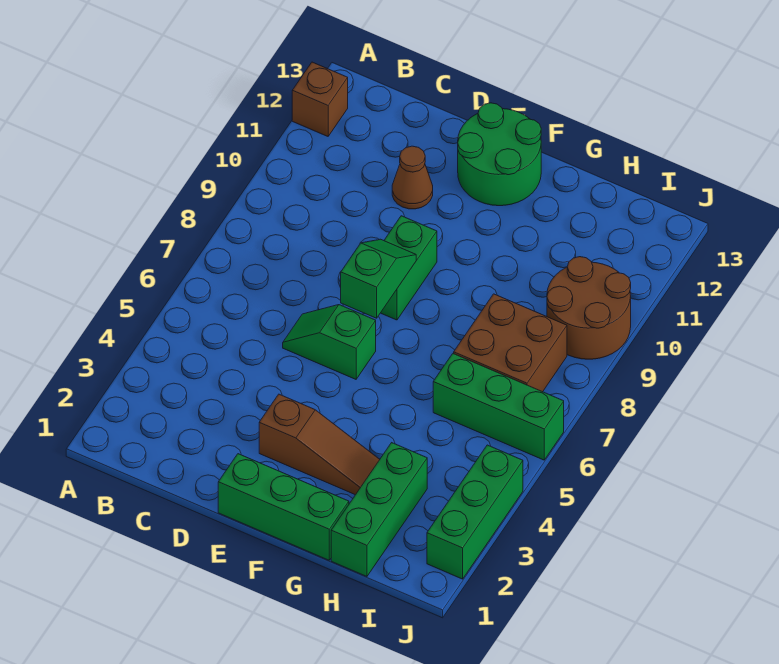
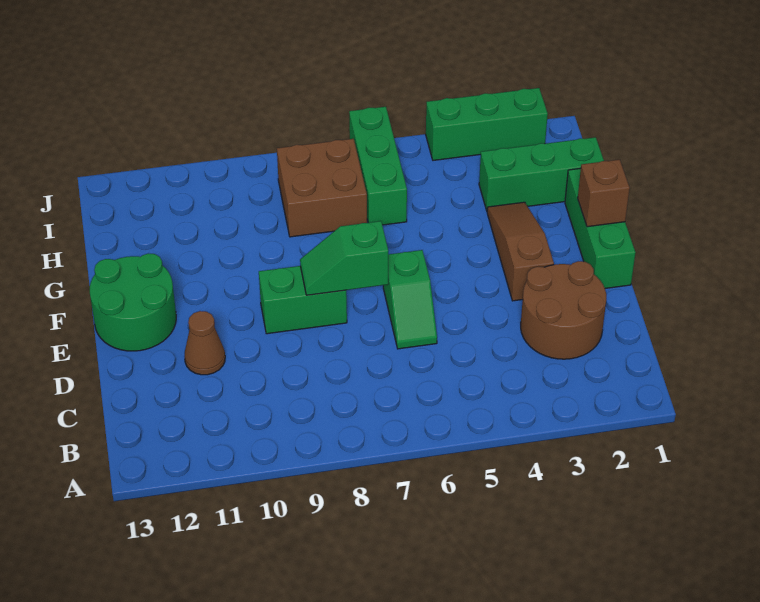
brown brick A12 level 1 -> brown brick F1 level 2
brown round brick I9:J10 level 1 -> brown round brick C2:D3 level 1

